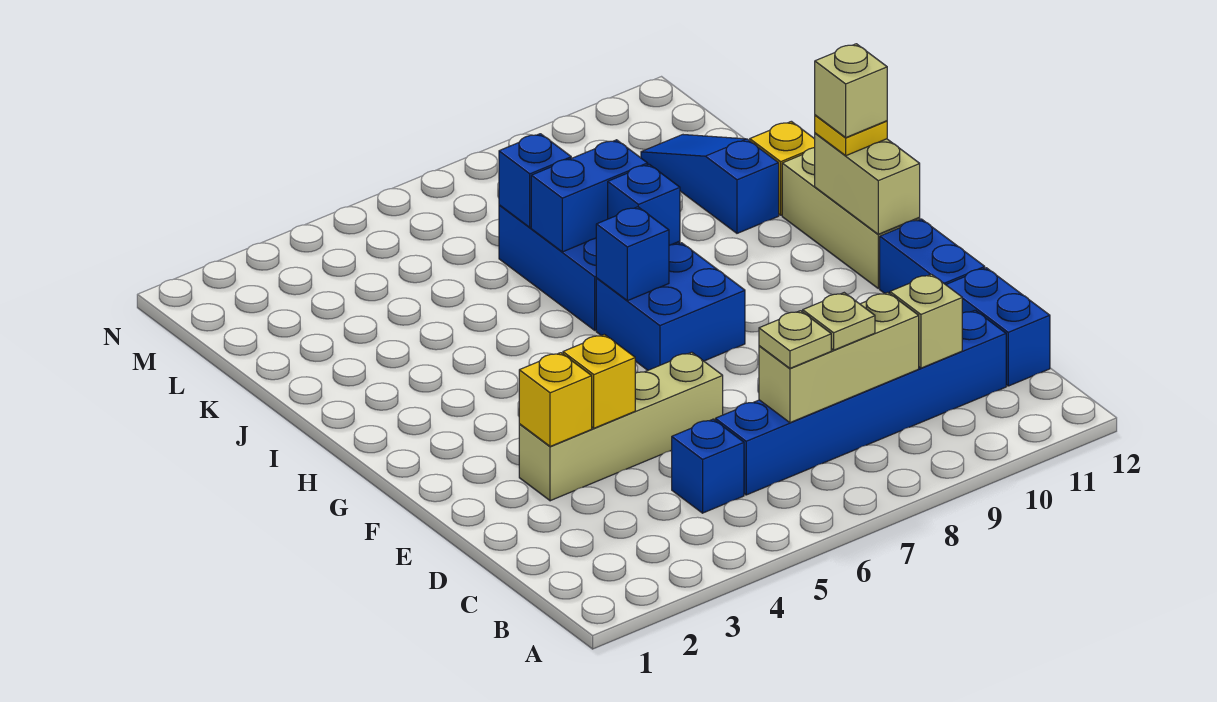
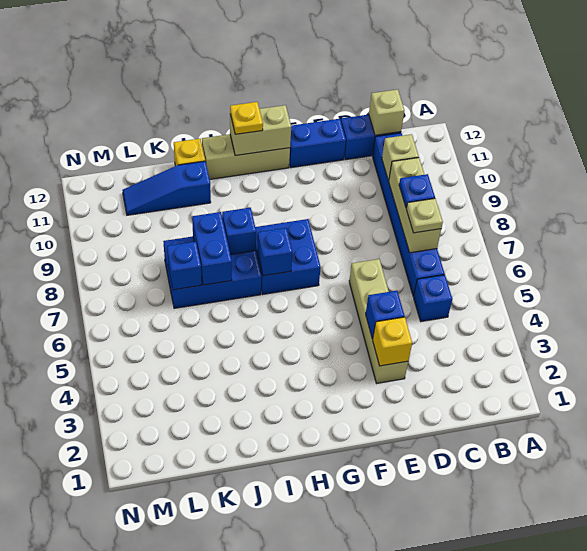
tan plate C8 level 3 -> blue plate C8 level 3
yellow brick E4 level 2 -> blue brick E4 level 2
tan brick H12 level 4 -> tan brick C12 level 2

